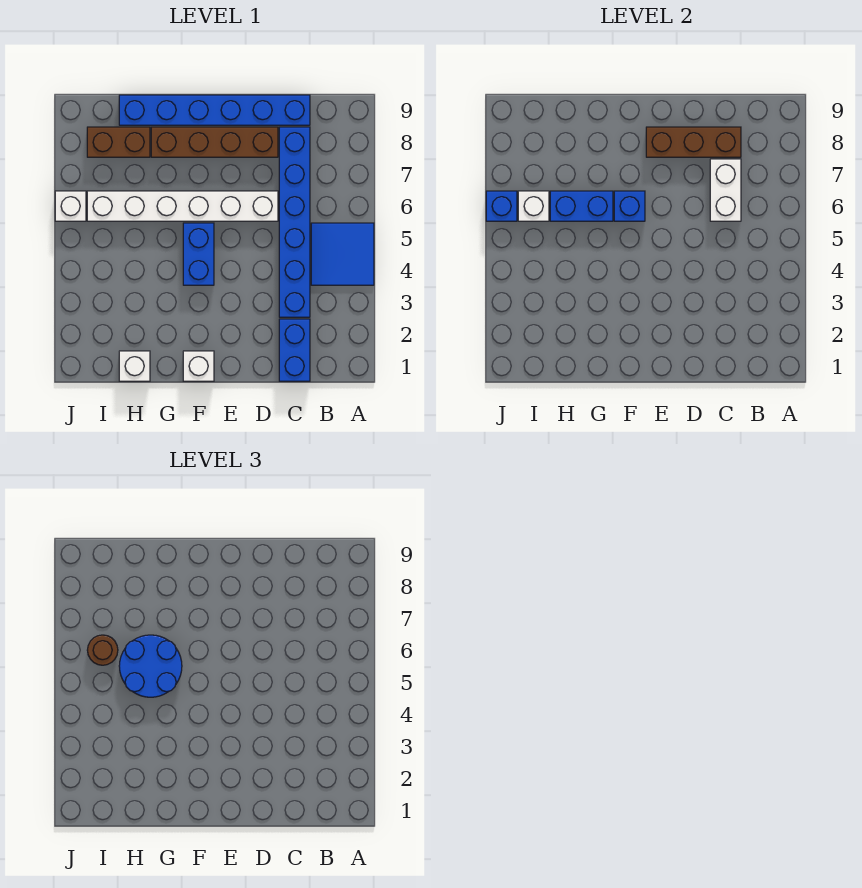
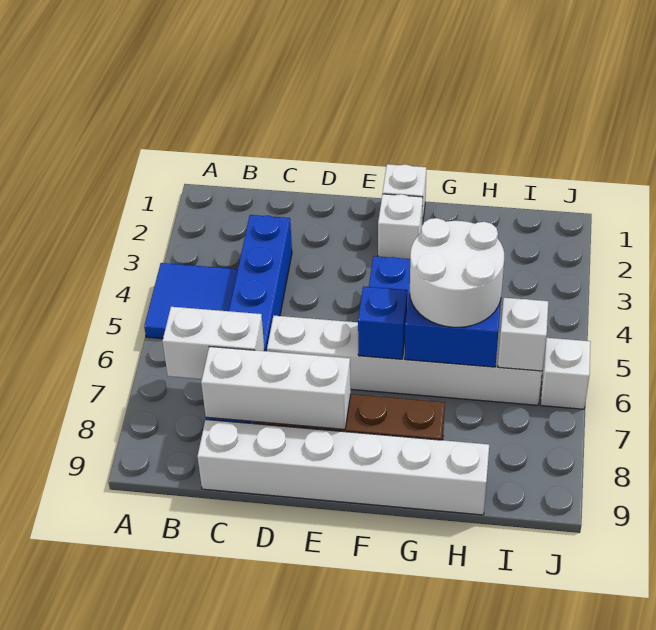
blue brick C1:C2 level 1 -> none
white brick C6:C7 level 2 -> white brick B7:C7 level 2
brown brick C8:E8 level 2 -> white brick C8:E8 level 2
blue brick C9:H9 level 1 -> white brick C9:H9 level 1
blue round brick G5:H6 level 3 -> white round brick G5:H6 level 3
white brick H1 level 1 -> white brick F2 level 1
brown brick H8:I8 level 1 -> none
brown round brick I6 level 3 -> none
blue brick J6 level 2 -> none

